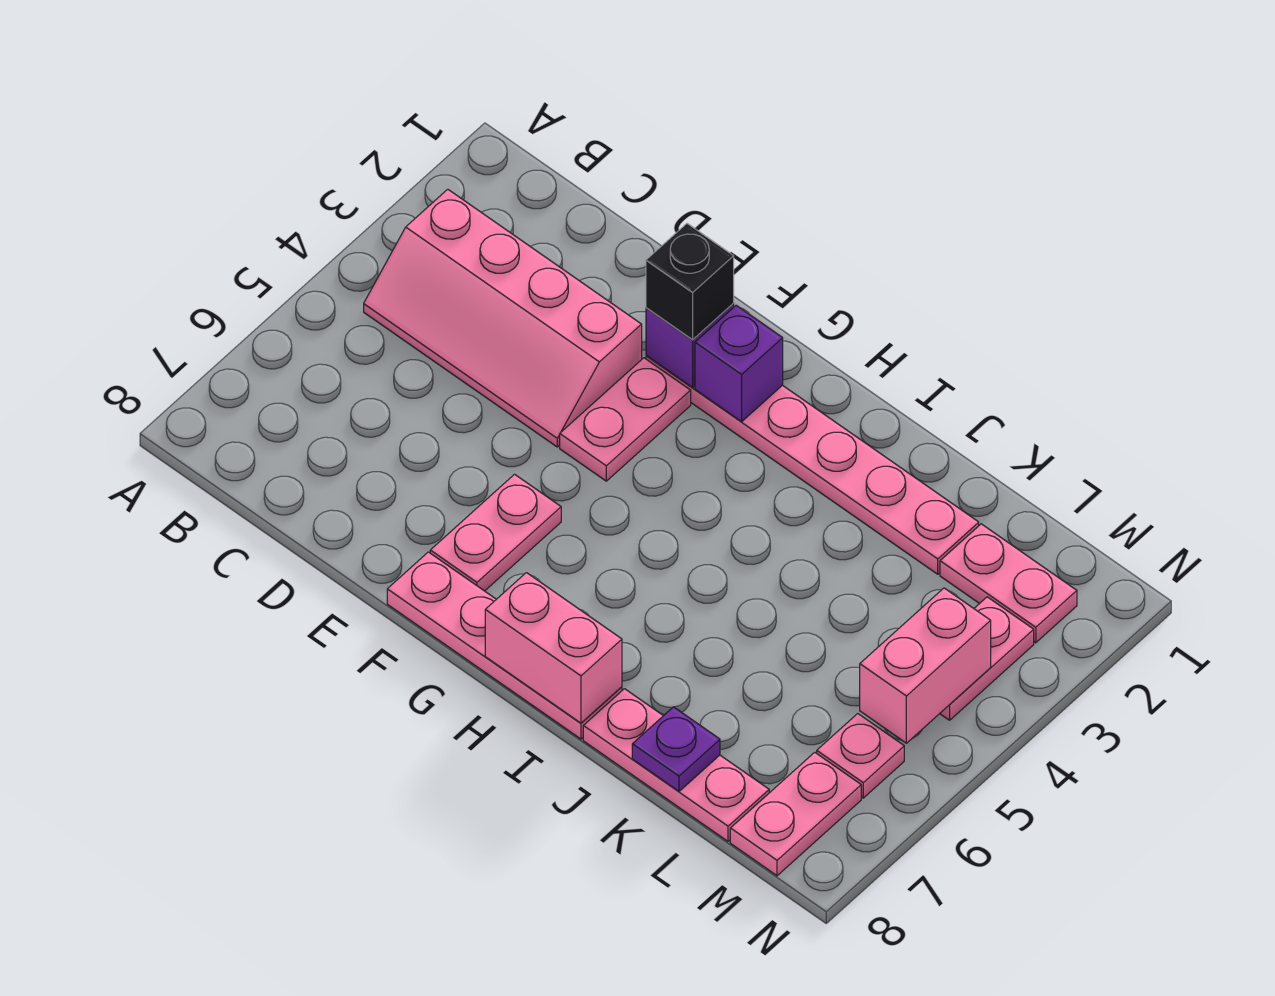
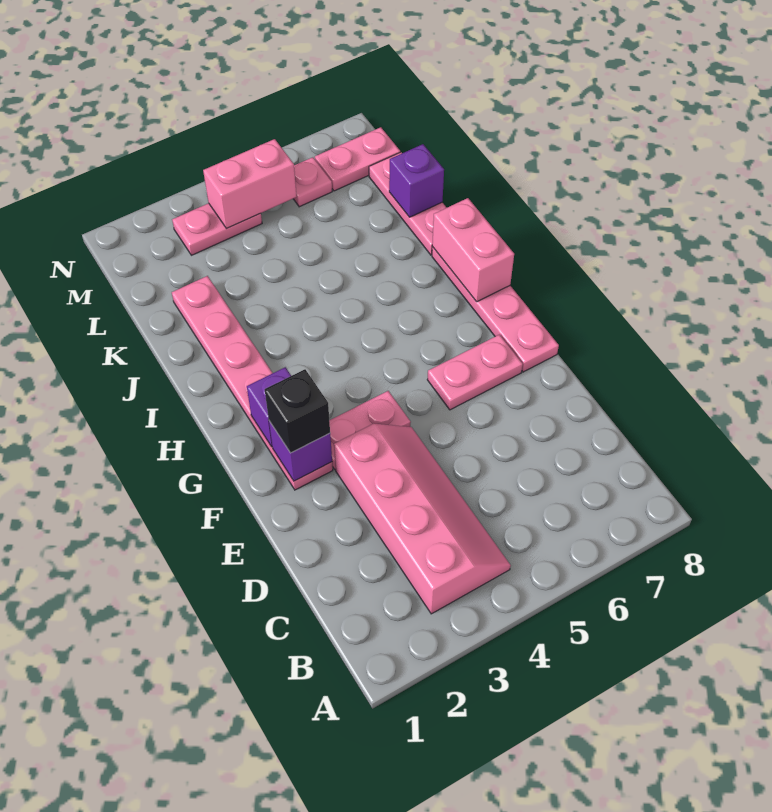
purple plate K8 level 2 -> purple brick K8 level 2
pink plate L2:M2 level 1 -> none

